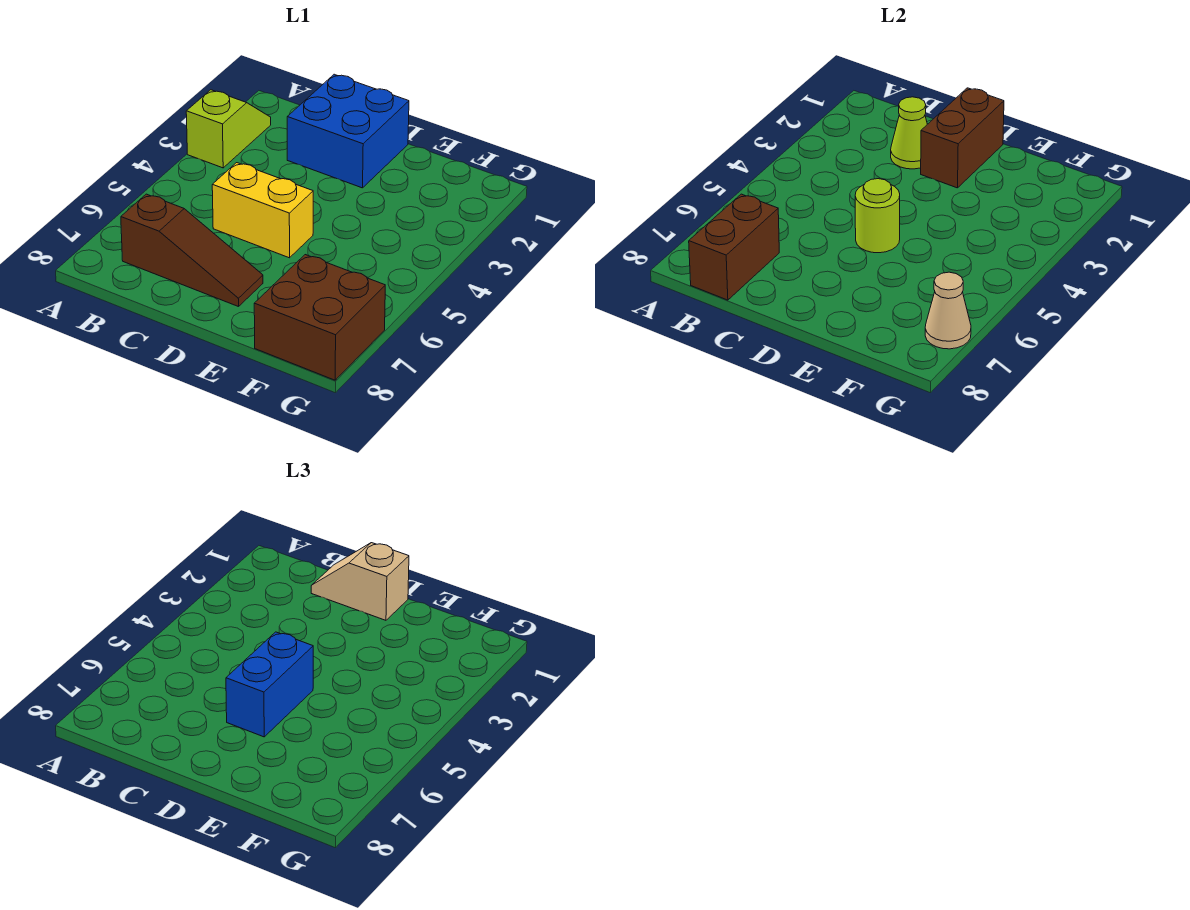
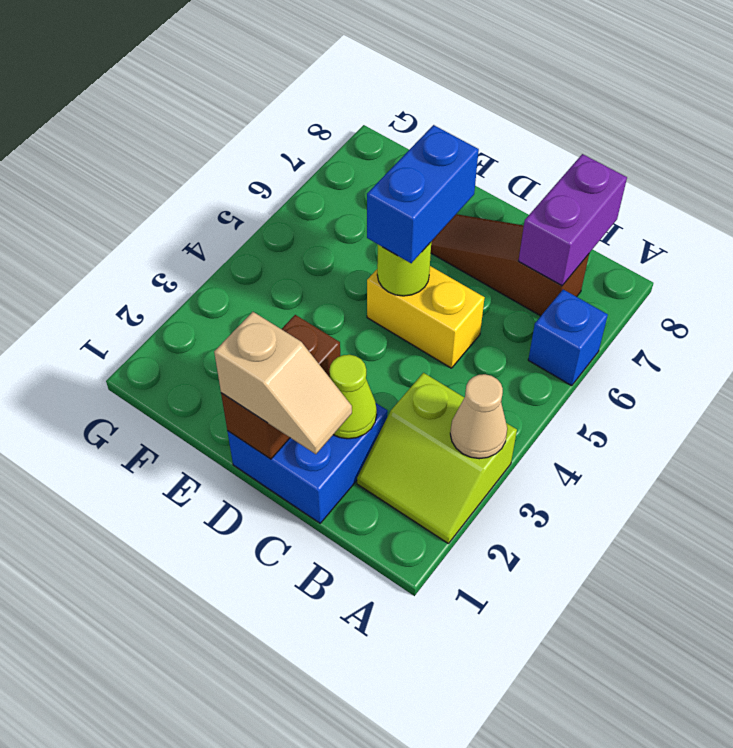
lime slope A2:A3 level 1 top 3 -> lime slope A2:B3 level 1 top 3
none -> blue brick A6 level 1
brown brick B7:B8 level 2 -> purple brick B7:B8 level 2
brown brick F7:G8 level 1 -> none
tan cone G7 level 2 -> tan cone A3 level 2

